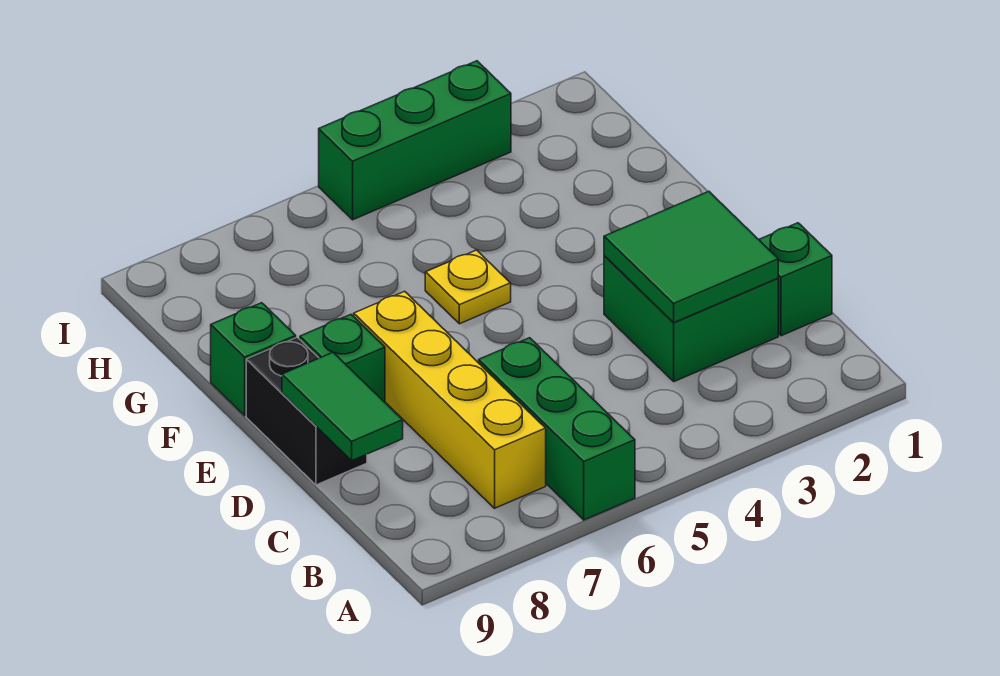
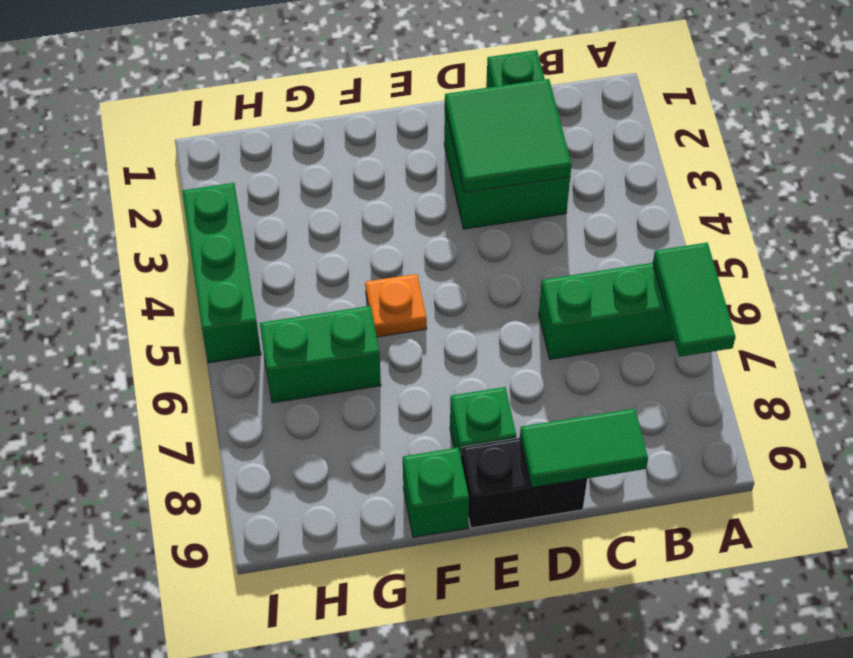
none -> green tile A6:A7 level 2
yellow brick B7:E7 level 1 -> none
yellow plate F5 level 1 -> orange plate F5 level 1
none -> green brick G6:H6 level 1

